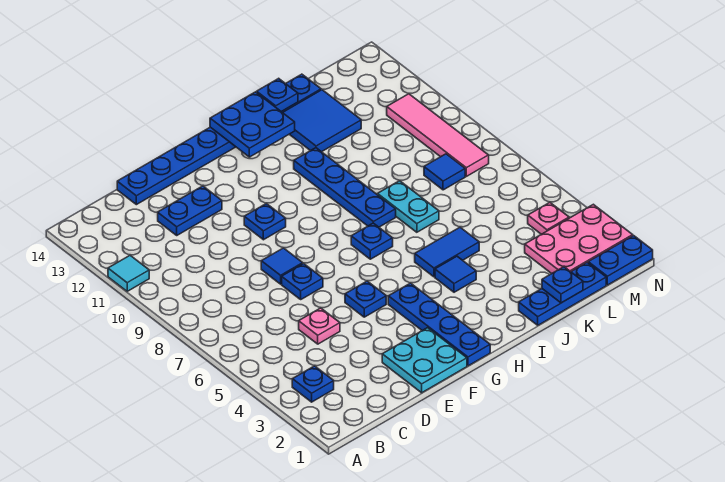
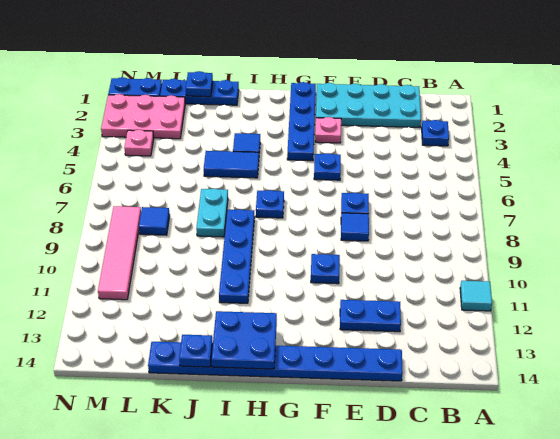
pink plate D5 level 1 -> pink plate F3 level 1
cyan plate E1:F2 level 1 -> cyan plate C1:F2 level 1
blue tile J12:K13 level 1 -> none

